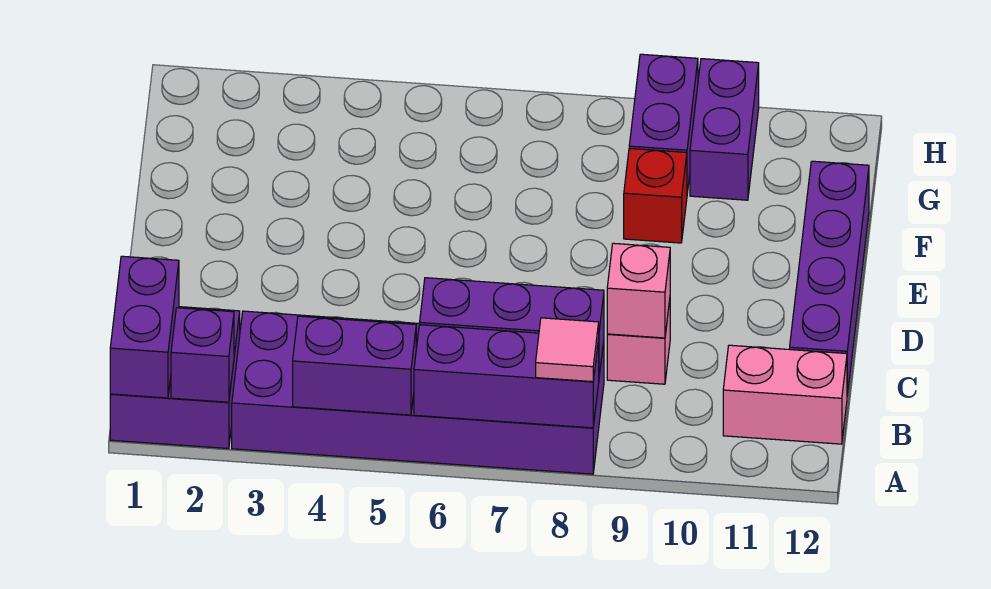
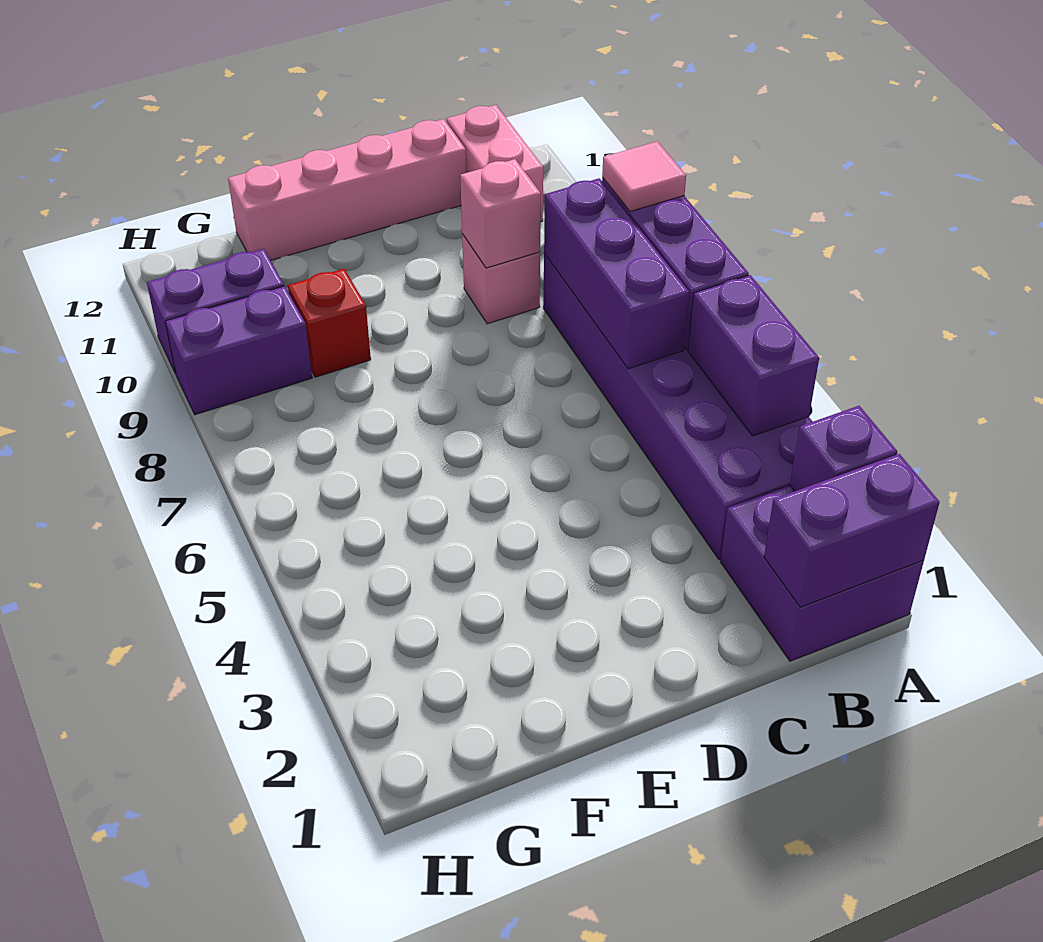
purple brick C12:F12 level 1 -> pink brick C12:F12 level 1

